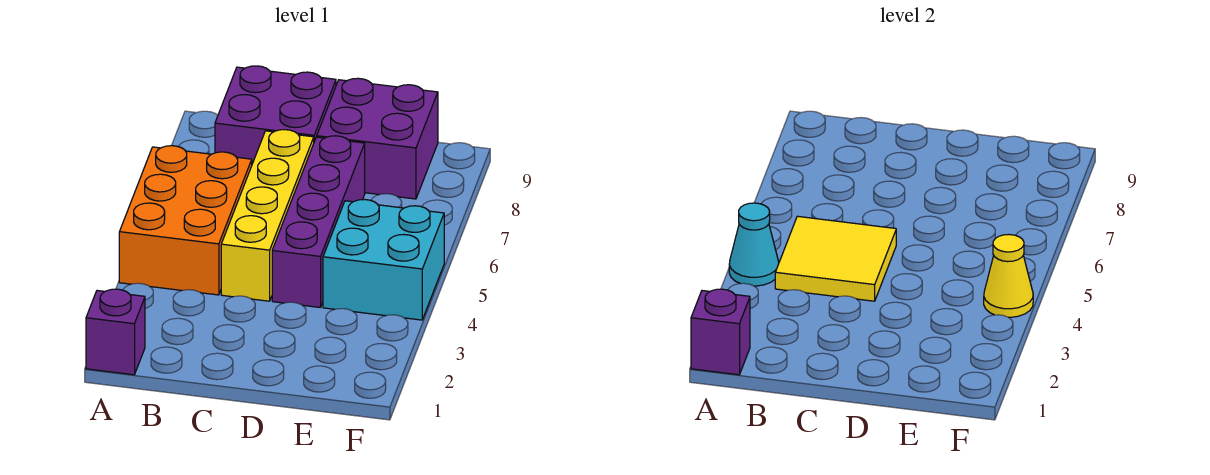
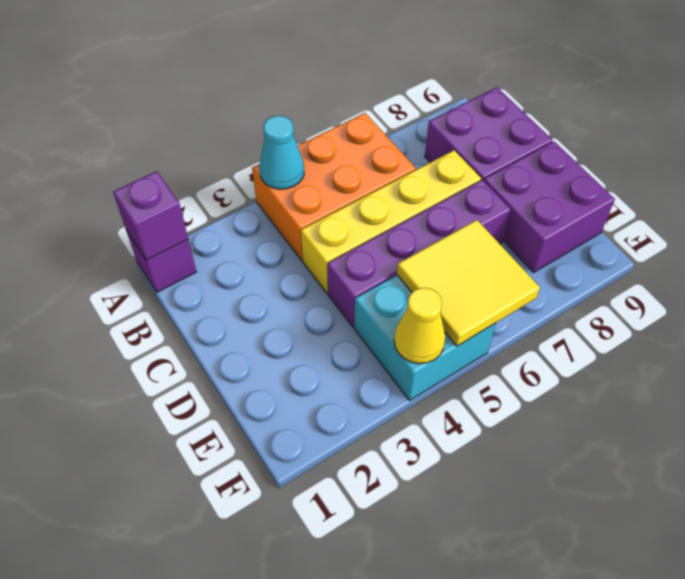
yellow tile B4:C5 level 2 -> yellow tile E5:F6 level 2

